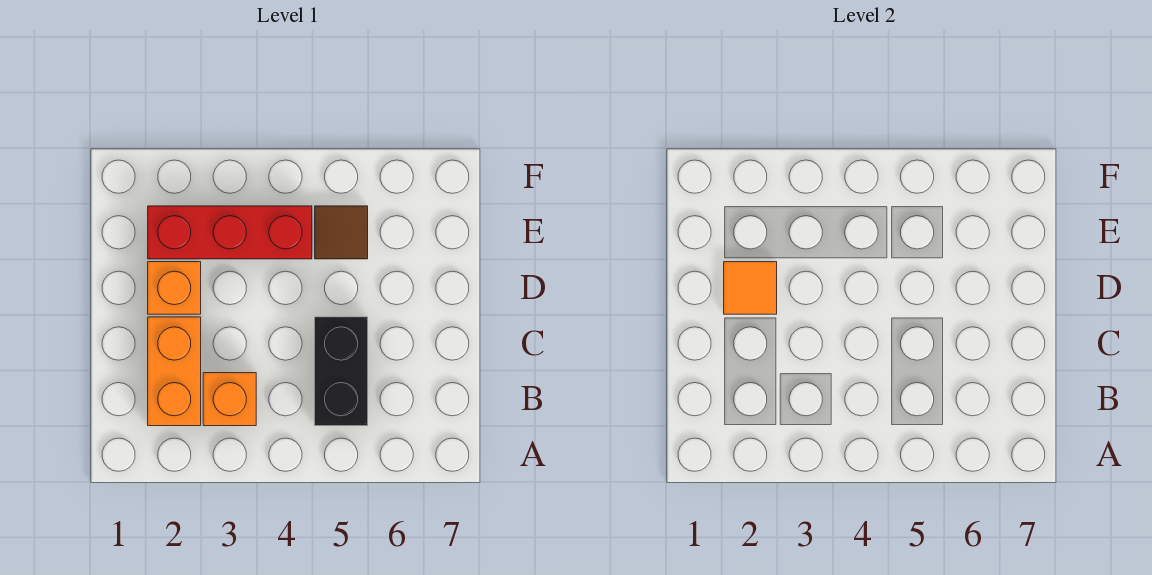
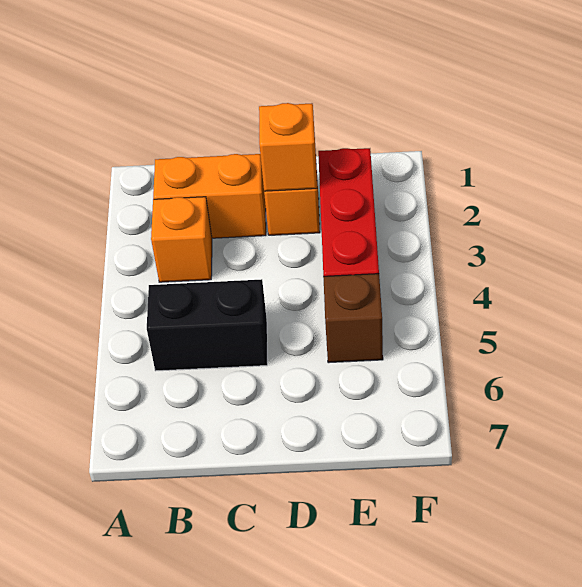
orange tile D2 level 2 -> orange brick D2 level 2
brown tile E5 level 1 -> brown brick E5 level 1

